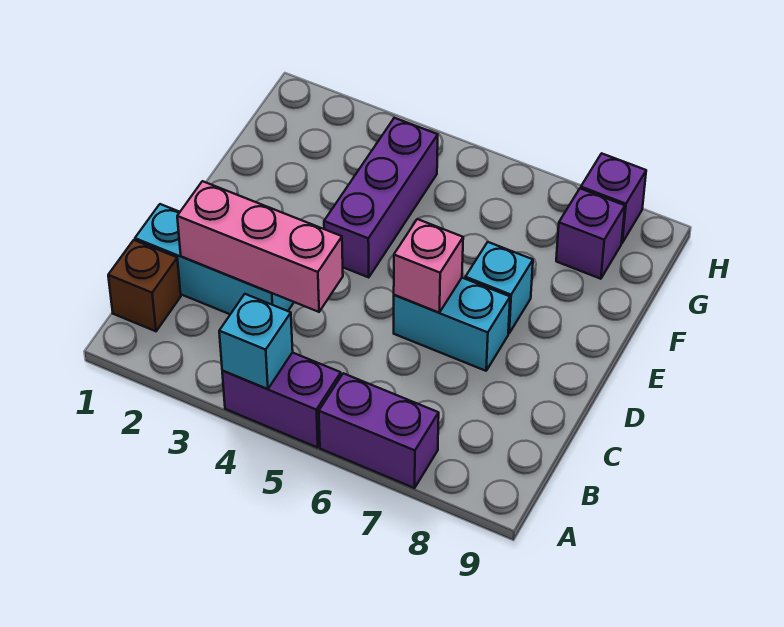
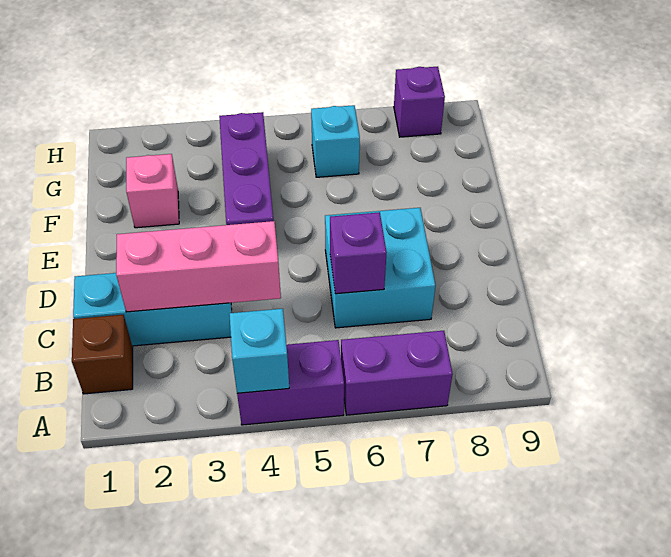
cyan brick D6:D7 level 1 -> cyan brick C6:D7 level 1
pink brick D6 level 2 -> pink brick F2 level 1
cyan brick E7 level 1 -> cyan brick G6 level 1
purple brick G8 level 1 -> purple brick C6 level 2

